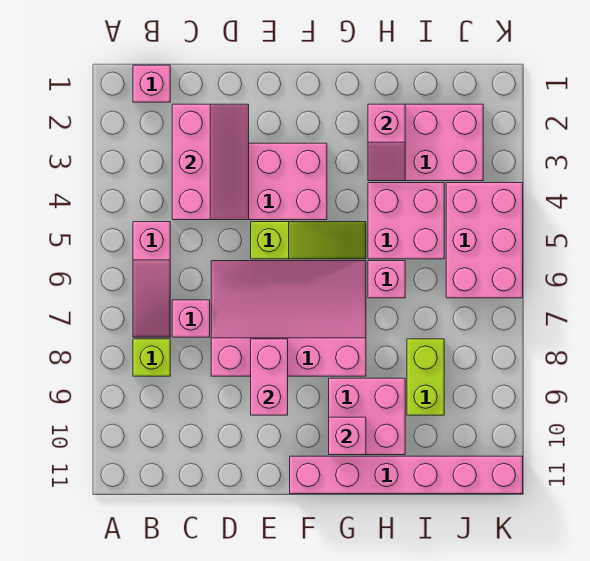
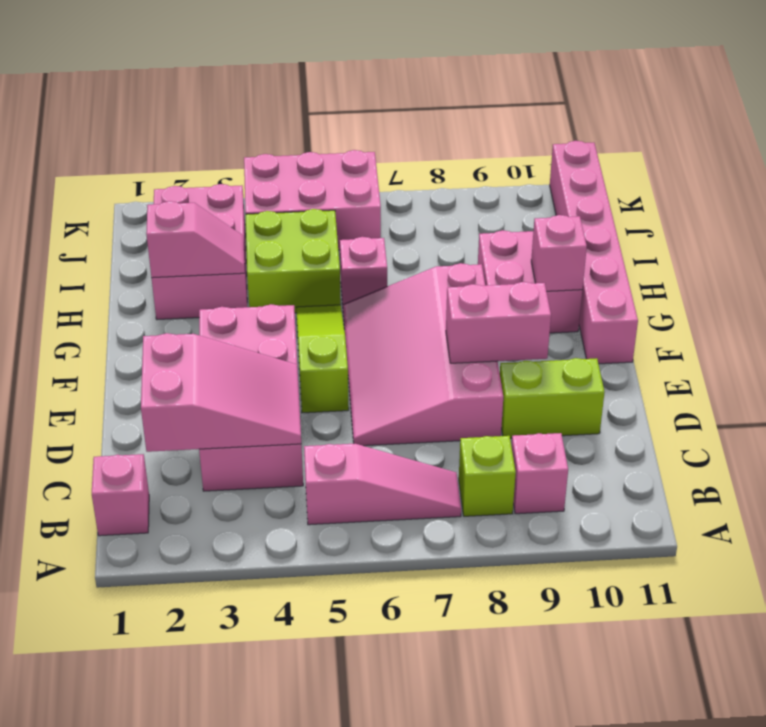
pink slope C2:D4 level 2 top C -> pink slope C2:D4 level 2 top 2
pink brick C7 level 1 -> pink brick B9 level 1
pink brick H4:I5 level 1 -> lime brick H4:I5 level 1
lime brick I8:I9 level 1 -> lime brick D9:D10 level 1

